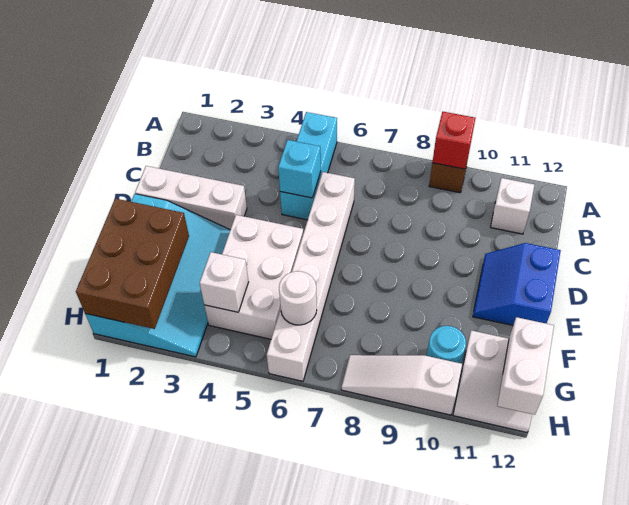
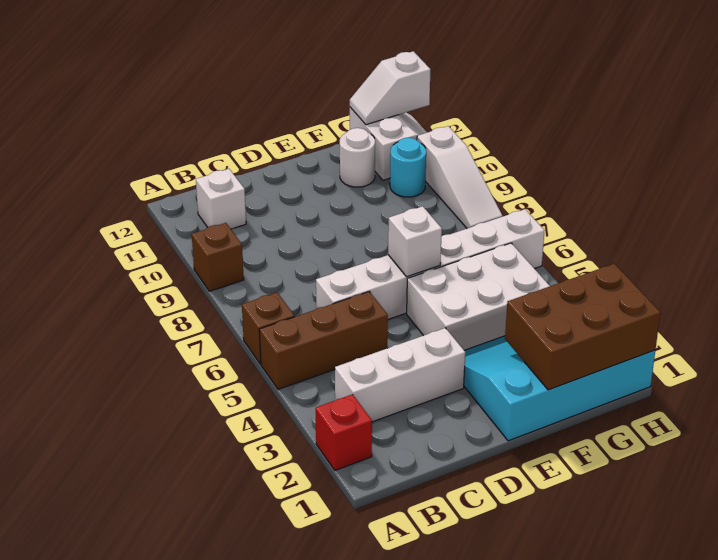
cyan brick A5:C5 level 1 -> brown brick A5:C5 level 1
none -> brown brick A6 level 1
red brick A9 level 2 -> red brick A2 level 1
cyan brick C5 level 2 -> none
white brick D1:D3 level 1 -> white brick B3:D3 level 1
blue slope D11:E12 level 1 top 12 -> none
white brick G4 level 2 -> white brick E6 level 2
white round brick G6 level 2 -> white round brick F11 level 1
white brick G12:H12 level 2 -> white slope G12:H12 level 2 top H

